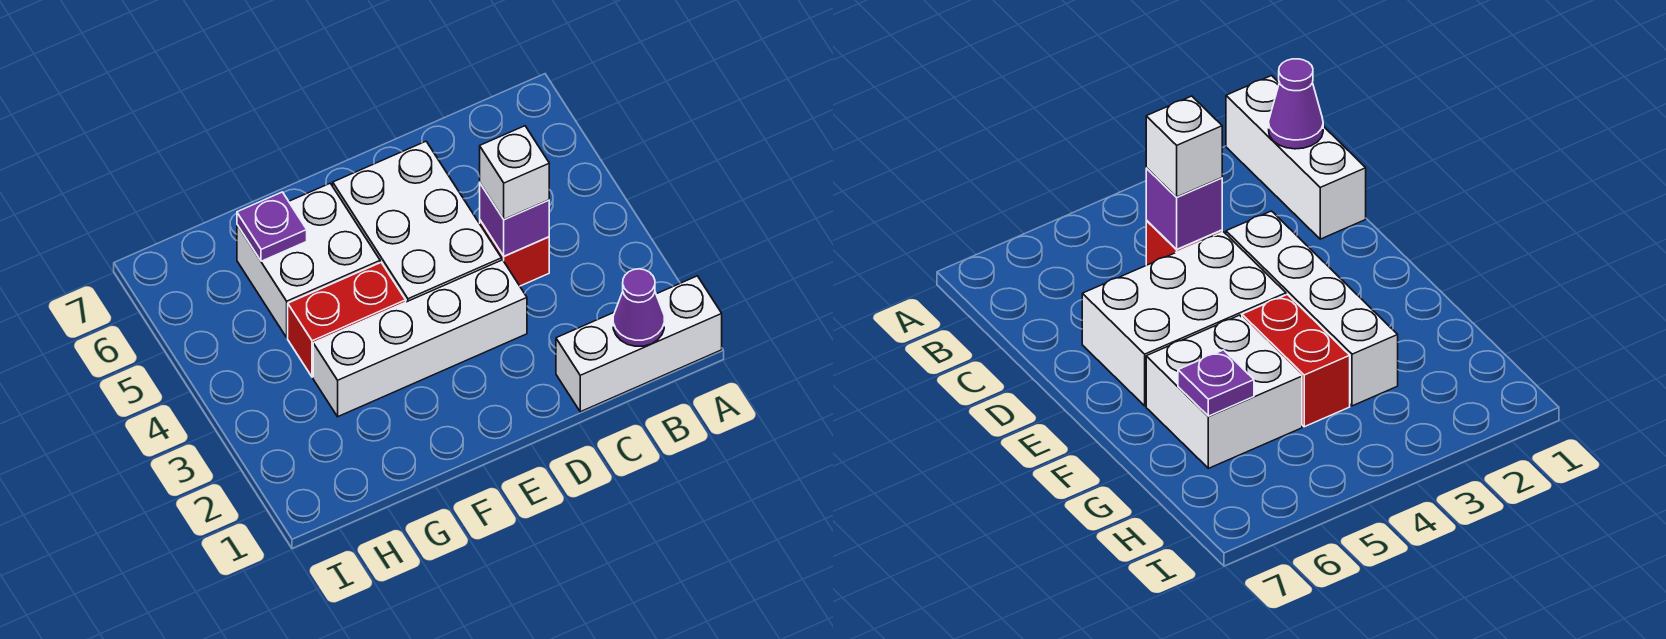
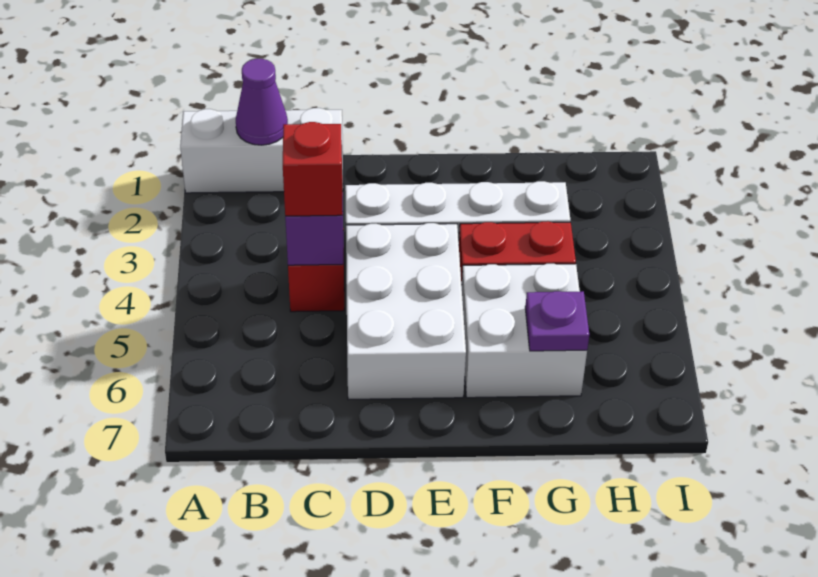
white brick C4 level 3 -> red brick C4 level 3

